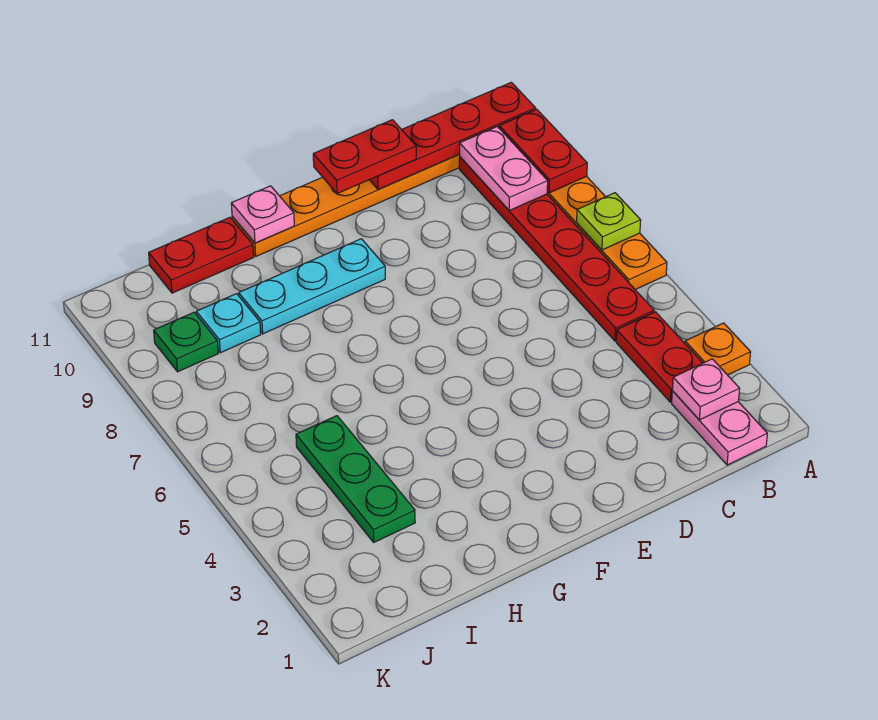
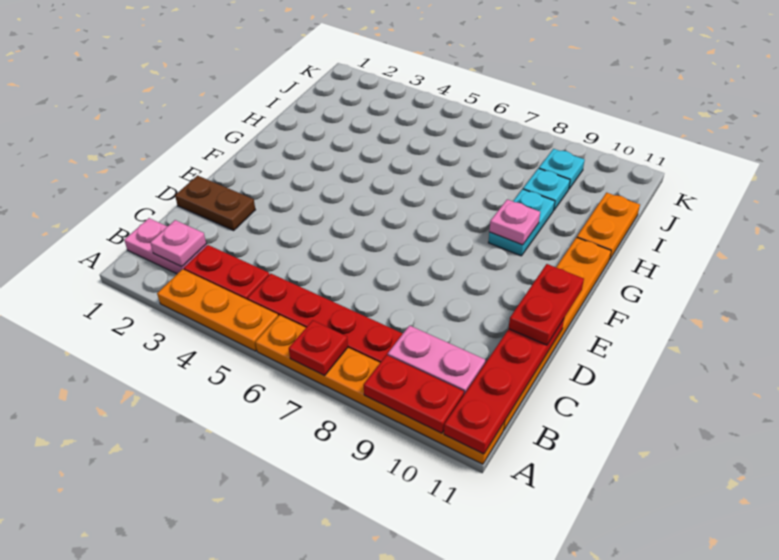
orange plate A3 level 1 -> orange plate A3:A5 level 1
lime plate A7 level 2 -> red plate A7 level 2
none -> brown plate D1:D2 level 1
cyan plate F9:H9 level 1 -> cyan plate G9:H9 level 1
pink plate G11 level 2 -> pink plate G9 level 2
red plate H11:I11 level 1 -> orange plate H11:I11 level 1
green plate I3:I5 level 1 -> none
green plate J9 level 1 -> cyan plate J9 level 1

